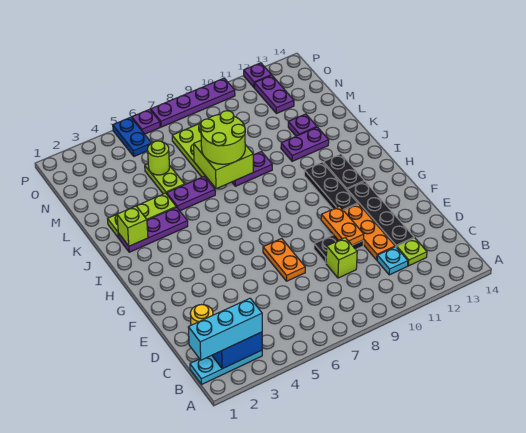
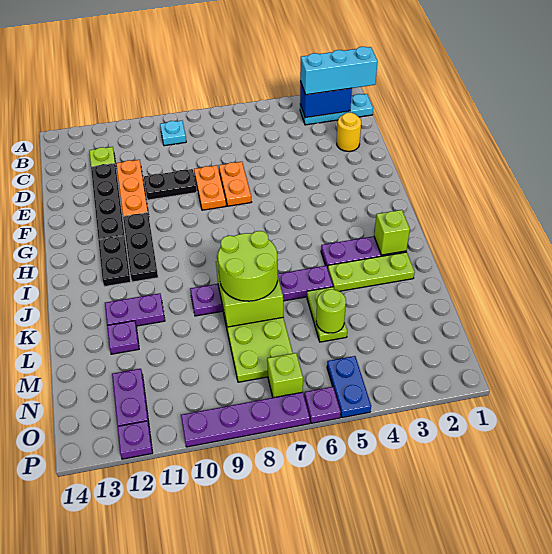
cyan plate C11 level 1 -> cyan plate B9 level 1
lime brick D9 level 1 -> lime brick O7 level 1
orange plate E10:F10 level 2 -> orange plate E8:F8 level 1

